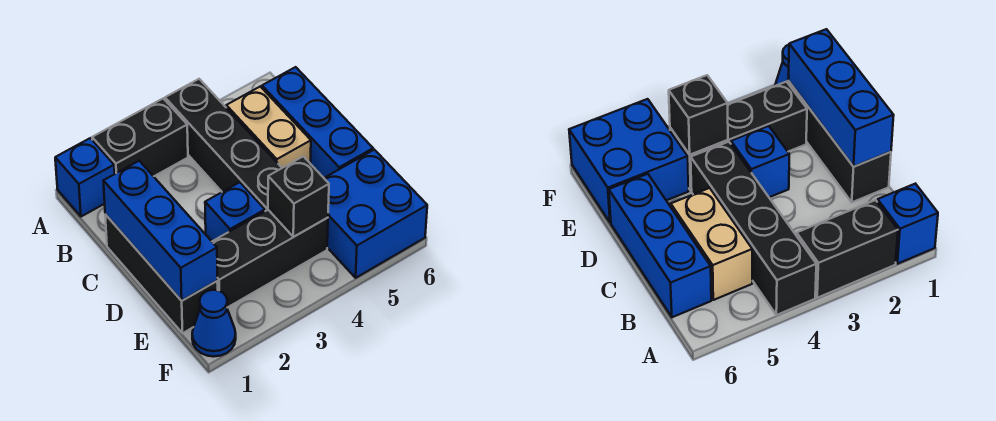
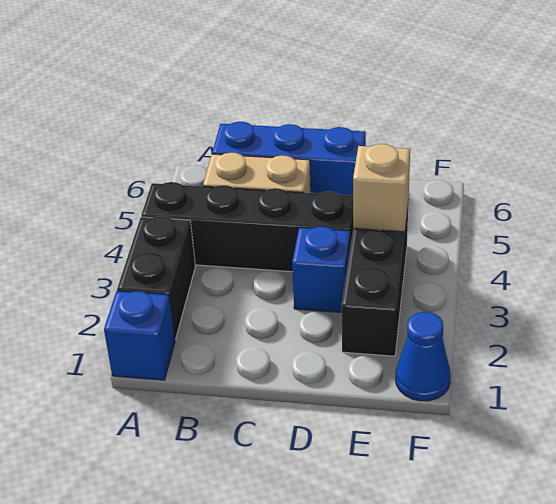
black brick C1:E1 level 1 -> none
blue brick C1:E1 level 2 -> none
black brick E4 level 2 -> tan brick E4 level 2
blue brick E5:F6 level 1 -> none

